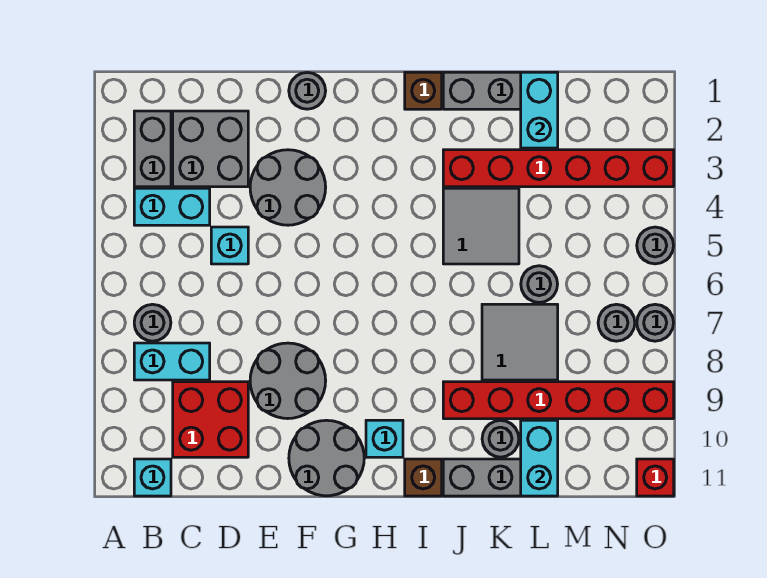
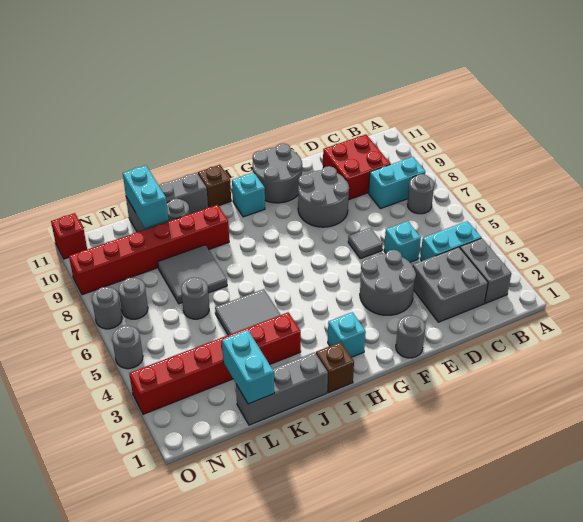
cyan brick B11 level 1 -> cyan brick H2 level 1
none -> grey tile E6 level 1

